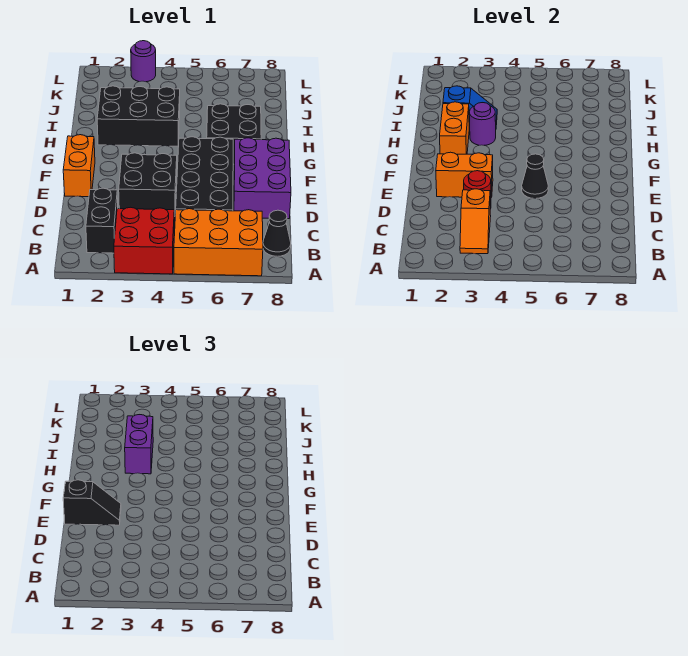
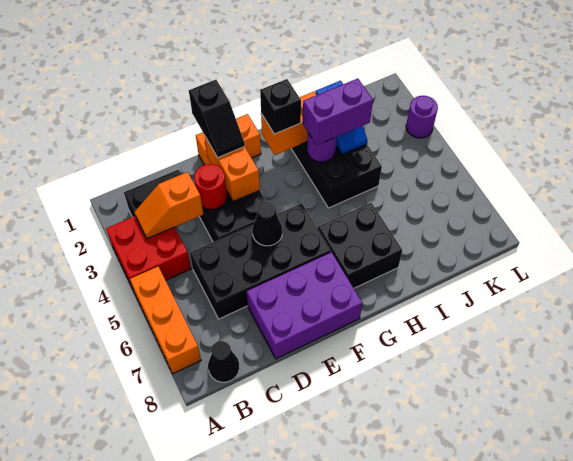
orange brick A5:B7 level 1 -> orange brick A5:A7 level 1
none -> black brick G2 level 3

